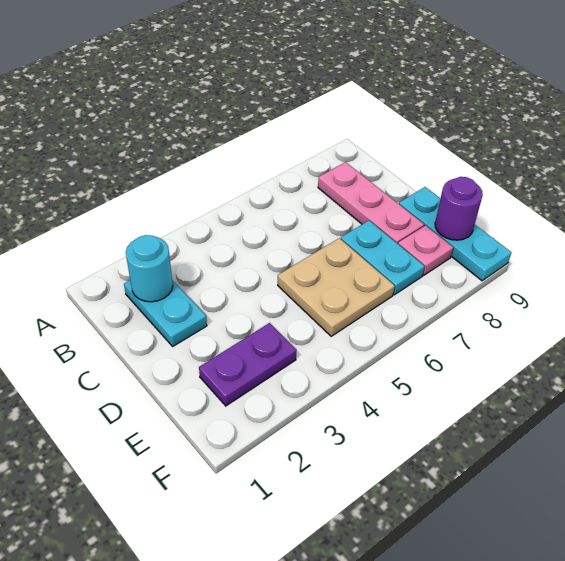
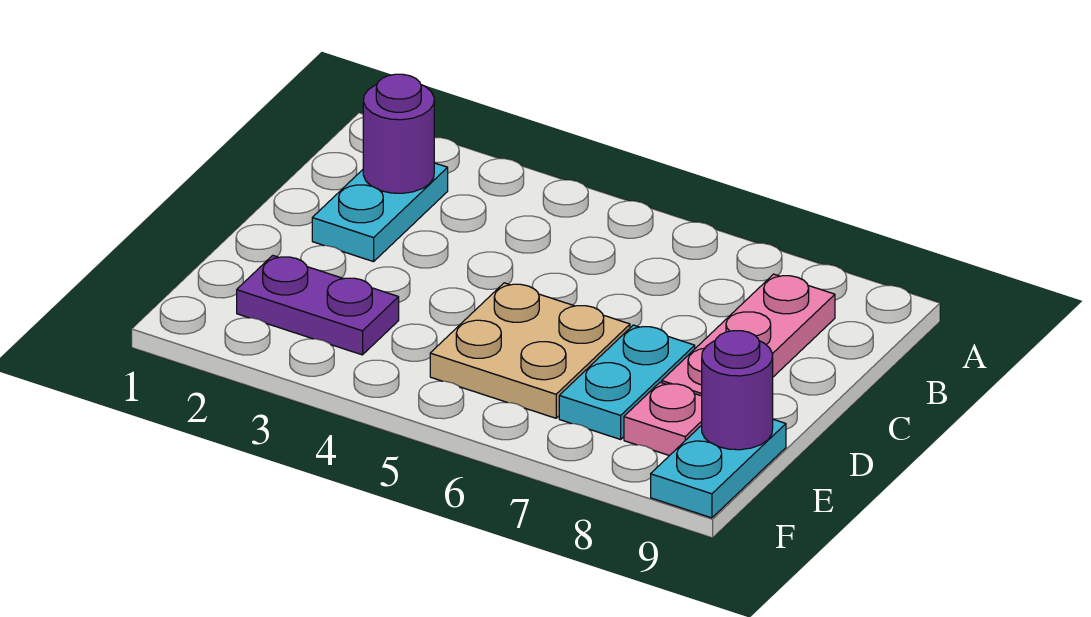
cyan round brick B2 level 2 -> purple round brick B2 level 2
cyan plate D9:F9 level 1 -> cyan plate E9:F9 level 1

